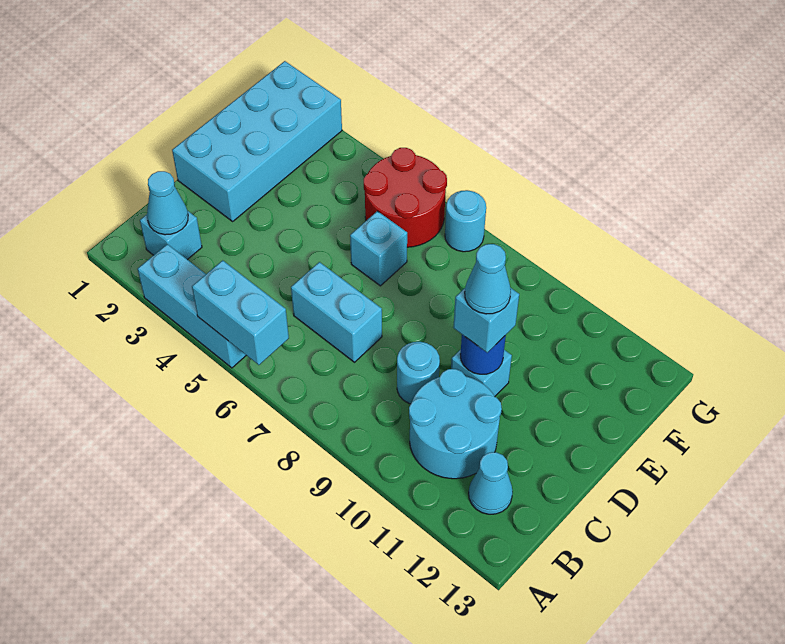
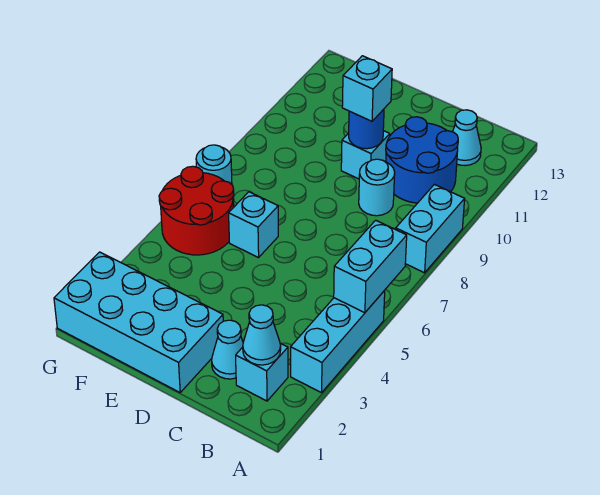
cyan round brick B10:C11 level 1 -> blue round brick B10:C11 level 1
cyan brick C6:C7 level 1 -> cyan brick A8:A9 level 1
cyan cone D10 level 4 -> cyan cone C2 level 1

